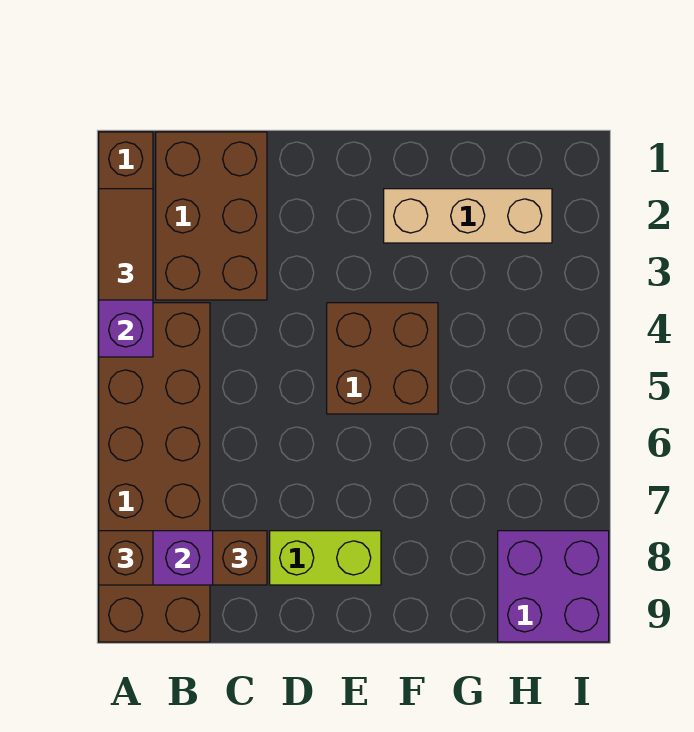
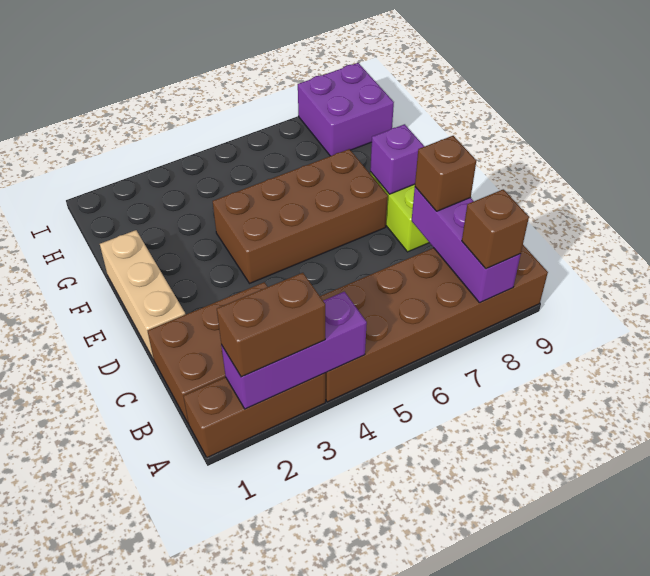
brown tile A2:A3 level 3 -> brown brick A2:A3 level 3
brown brick E4:F5 level 1 -> brown brick E4:F7 level 1
none -> purple brick E8 level 2
tan brick F2:H2 level 1 -> tan brick D1:F1 level 1

